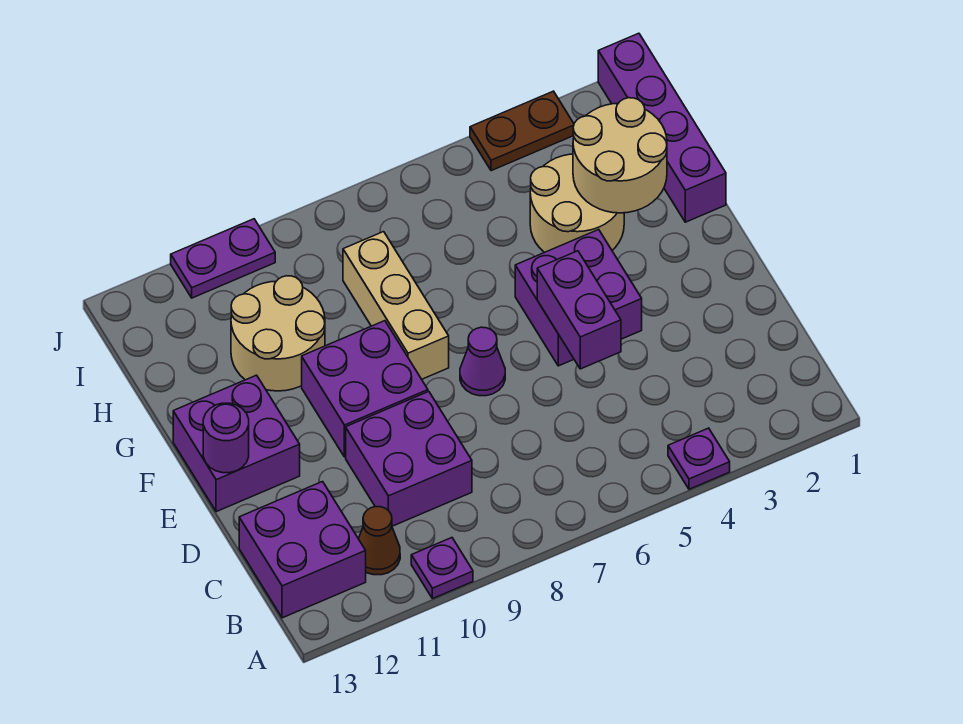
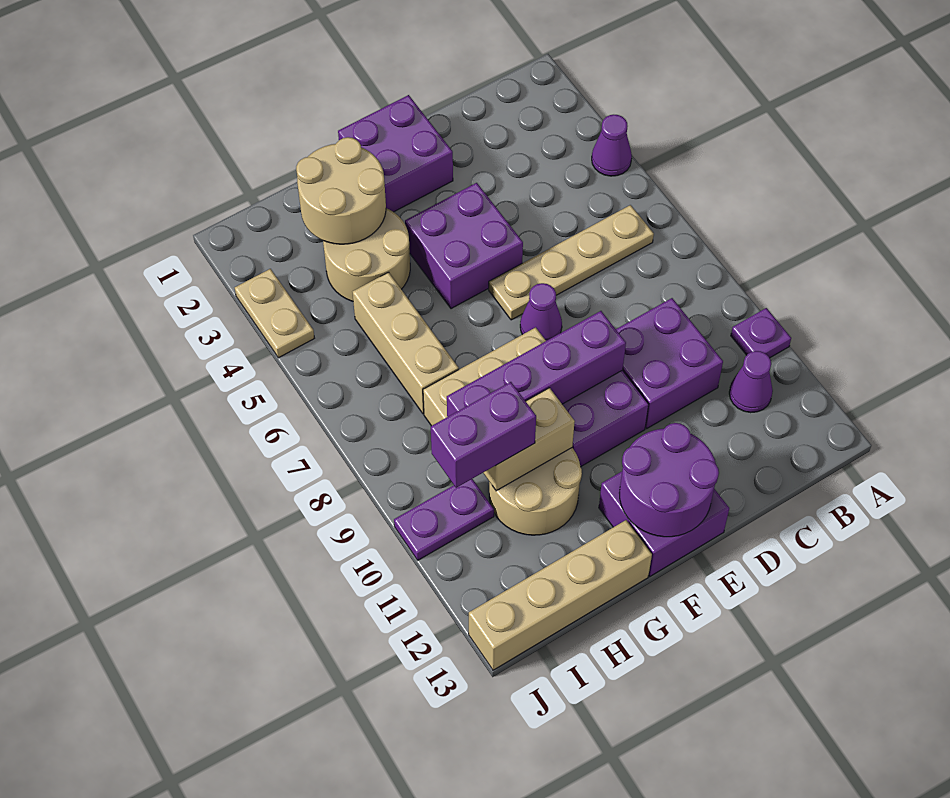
purple plate A4 level 1 -> purple cone A4 level 1
none -> tan plate B6:E6 level 1
brown cone B11 level 1 -> purple cone B11 level 1
purple brick B12:C13 level 1 -> purple brick E1:F2 level 1
purple brick D5:E5 level 2 -> purple brick H10:I10 level 3
purple round brick E13 level 2 -> purple round brick E12:F13 level 2
purple brick G1:J1 level 1 -> purple brick E9:H9 level 2
none -> tan brick G10:H10 level 2
none -> tan brick G13:J13 level 1
none -> tan brick H5:H7 level 1
brown plate J3:J4 level 1 -> tan plate J3:J4 level 1
purple plate J10:J11 level 1 -> purple plate I10:J10 level 1

